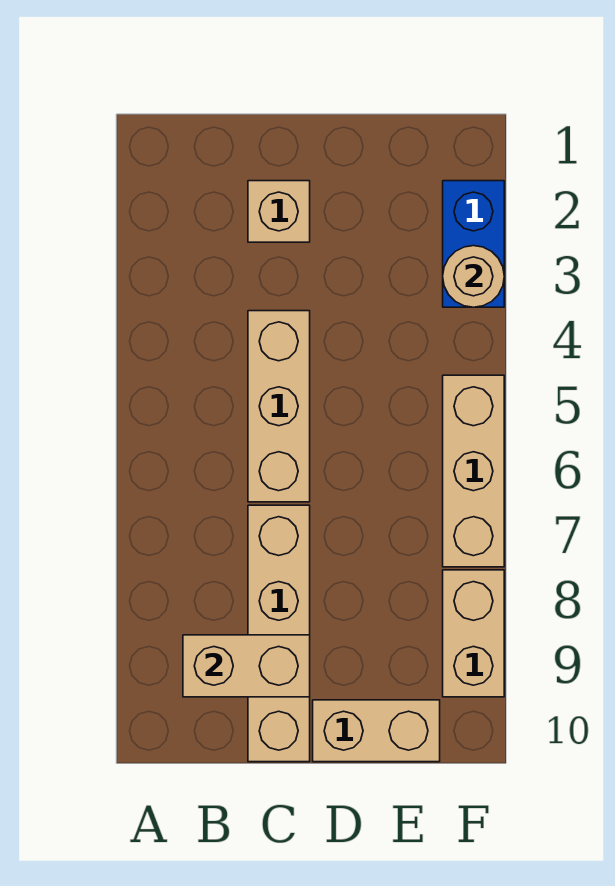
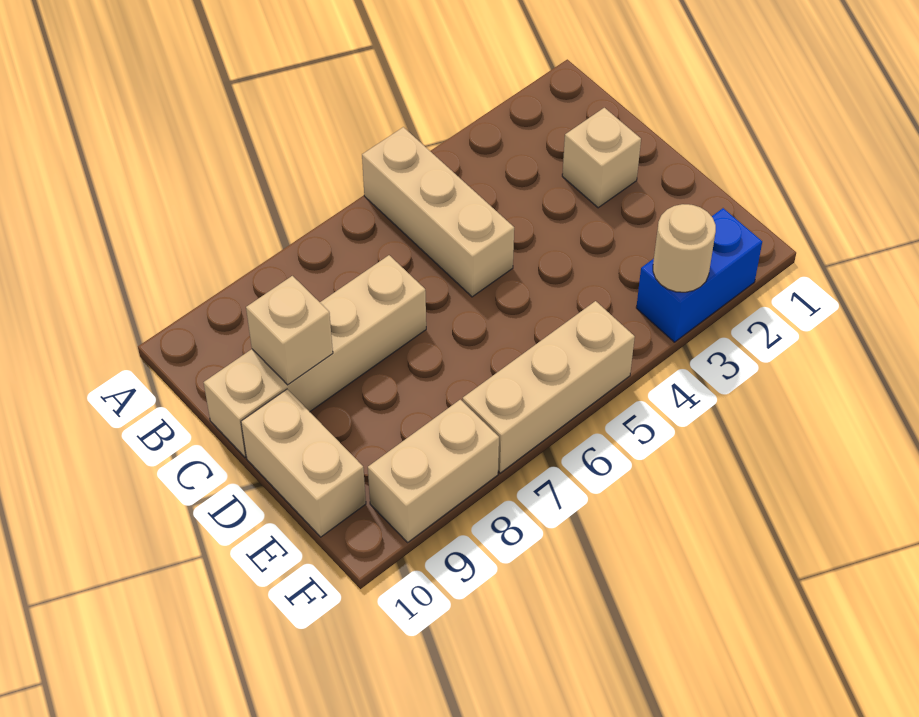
tan brick B9:C9 level 2 -> tan brick C9 level 2
tan brick C4:C6 level 1 -> tan brick A5:C5 level 1

